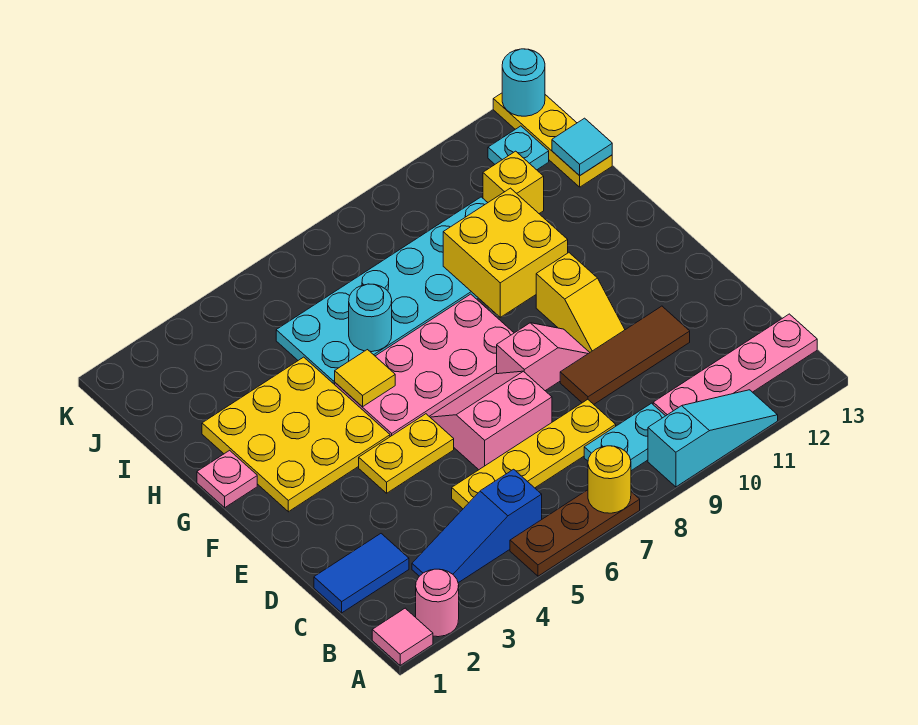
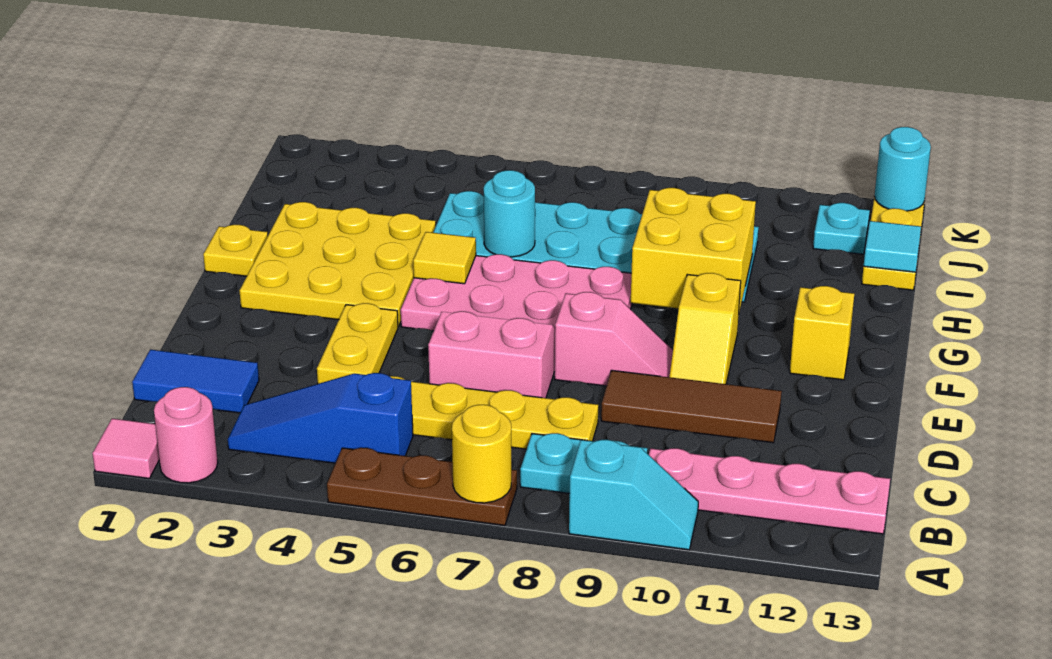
cyan slope A9:A11 level 1 top 9 -> cyan slope A9:A10 level 1 top 9
yellow plate E4:E5 level 1 -> yellow plate D4:E4 level 1
pink plate G1 level 1 -> yellow plate G1 level 1
yellow brick I11 level 1 -> yellow brick F12 level 1

